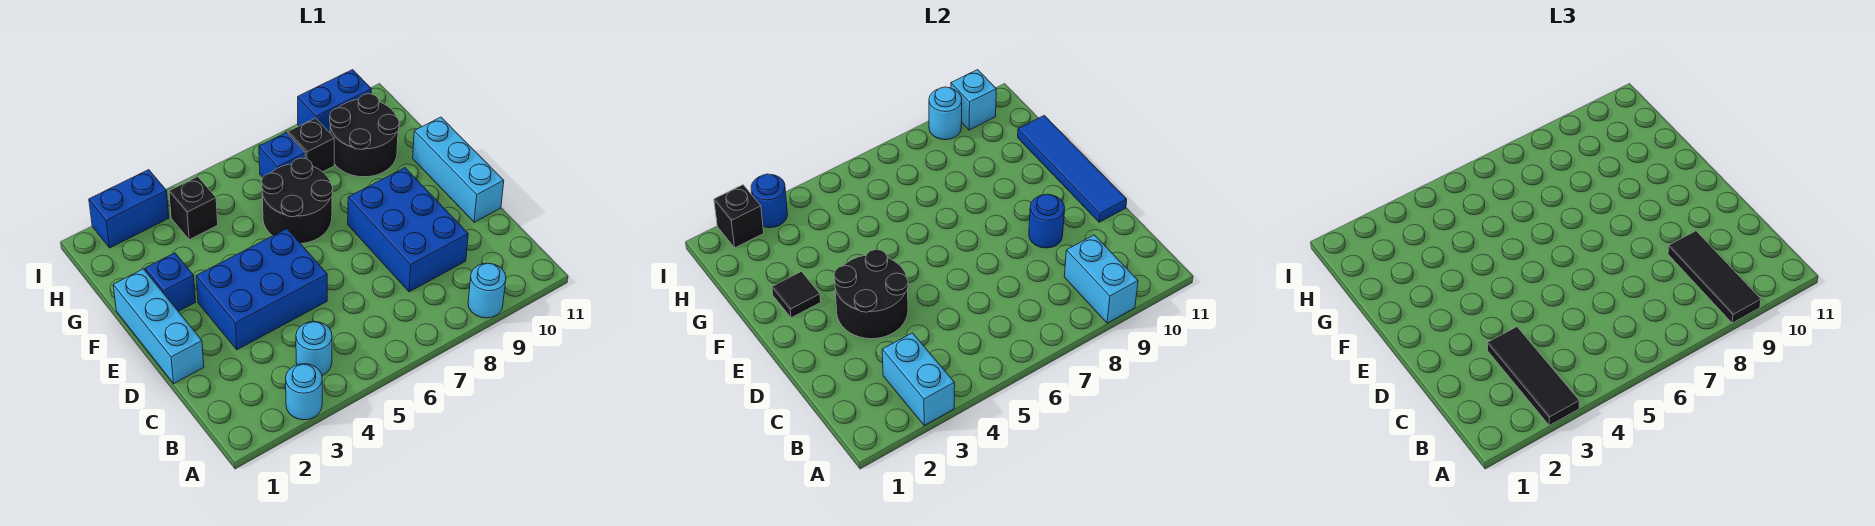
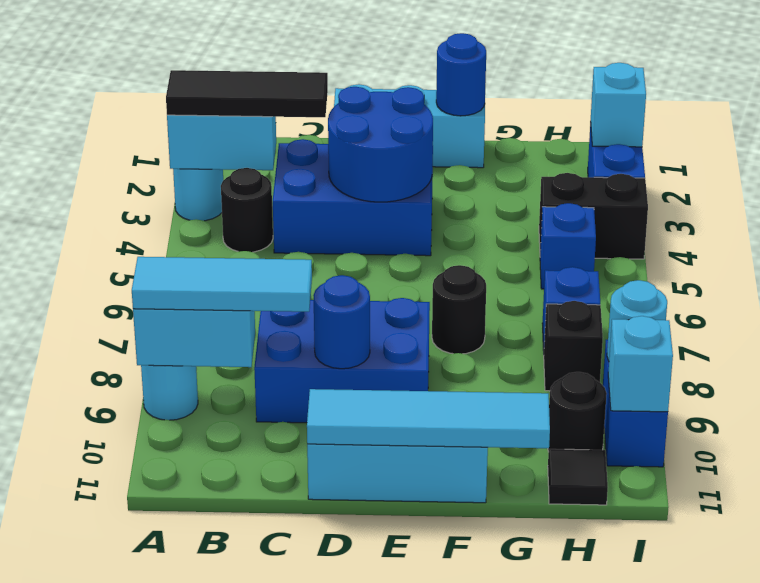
black tile A9:C9 level 3 -> cyan tile A9:C9 level 3
cyan round brick B4 level 1 -> black round brick B4 level 1
blue brick D3:E5 level 1 -> blue brick C3:E4 level 1
black round brick D3:E4 level 2 -> blue round brick D3:E4 level 2
blue tile D11:G11 level 2 -> cyan tile D11:G11 level 2
blue brick F2 level 1 -> blue brick H5 level 1
black tile F2 level 2 -> black tile H11 level 1
black round brick F6:G7 level 1 -> black round brick F7 level 1
black round brick G9:H10 level 1 -> black round brick H10 level 1
black brick H4 level 1 -> black brick H4:I4 level 1
black brick I2 level 2 -> cyan brick I2 level 2
blue round brick I3 level 2 -> blue round brick F1 level 2

